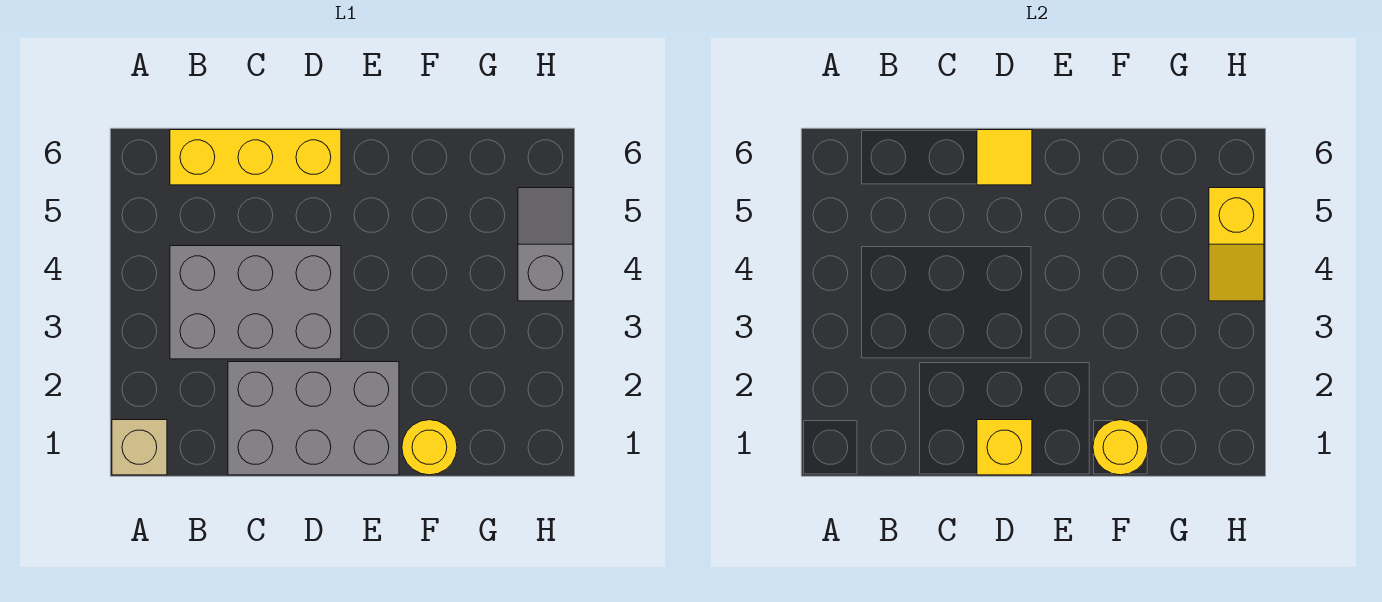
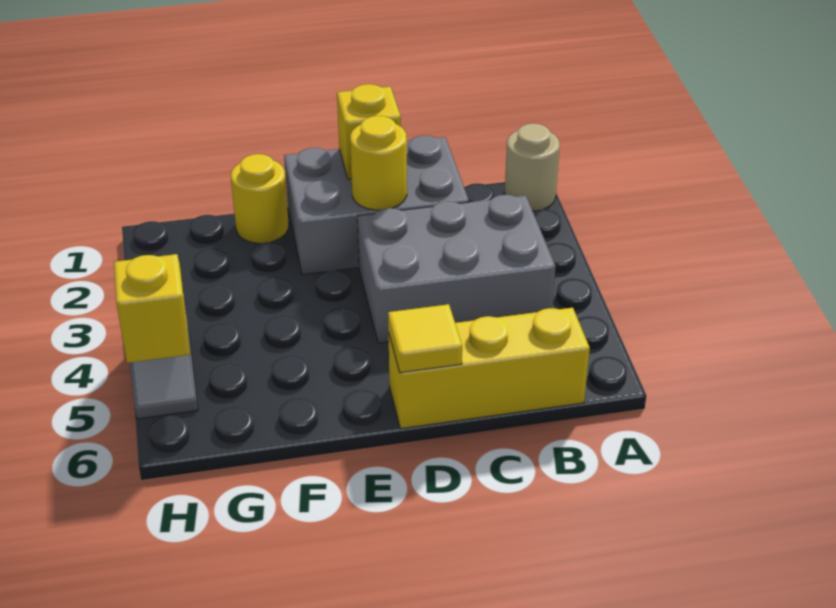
tan brick A1 level 1 -> tan round brick A1 level 1
yellow round brick F1 level 2 -> yellow round brick D2 level 2

